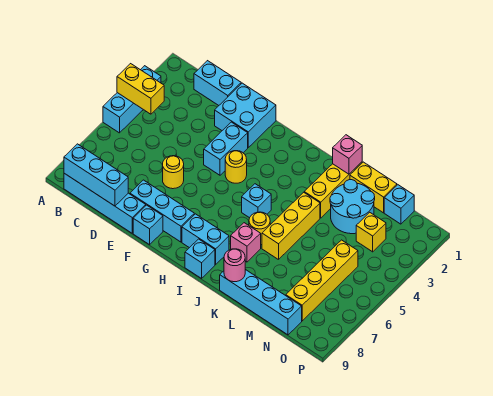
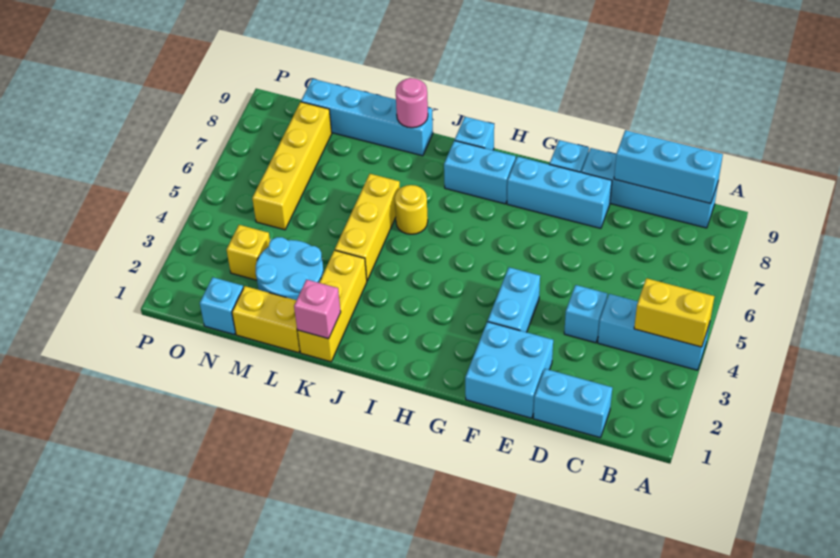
cyan brick A3:A5 level 1 -> cyan brick A4:C4 level 1
yellow round brick E6 level 1 -> none
yellow round brick G4 level 1 -> none
cyan brick I5 level 1 -> cyan brick D4 level 1
pink brick J7 level 1 -> none

